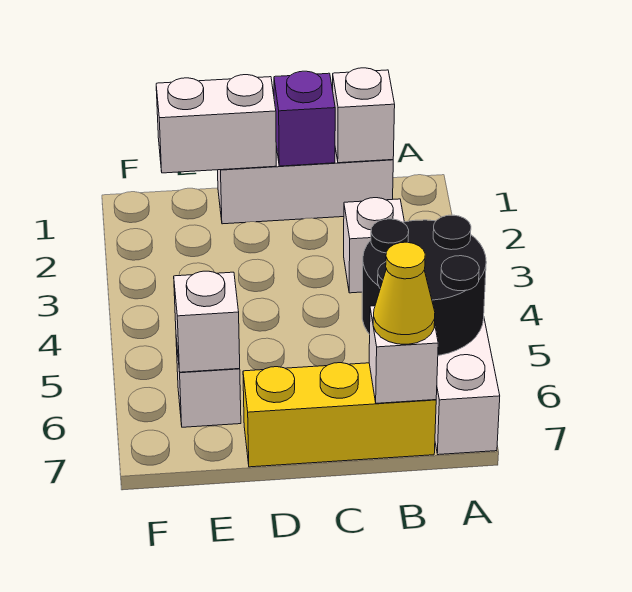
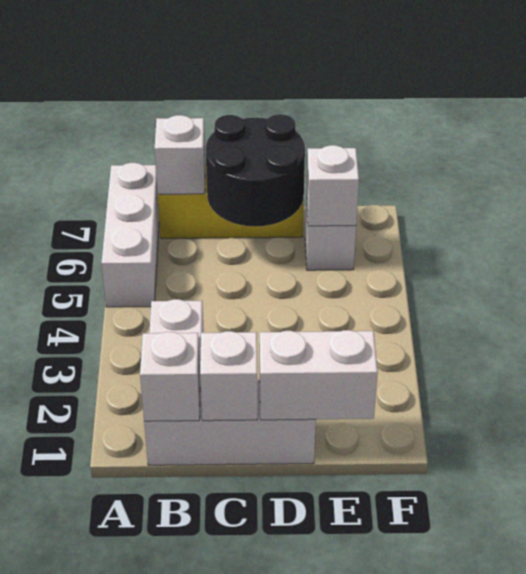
black round brick A5:B6 level 2 -> black round brick C6:D7 level 2
yellow cone B7 level 3 -> none
purple brick C1 level 2 -> white brick C1 level 2

